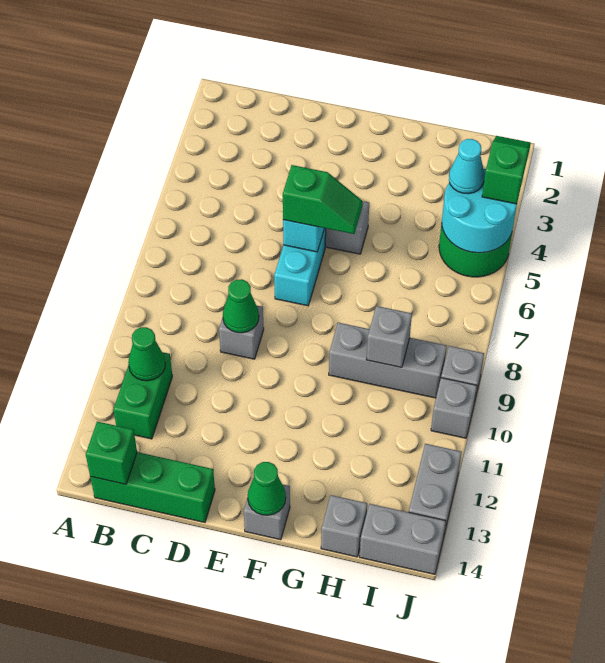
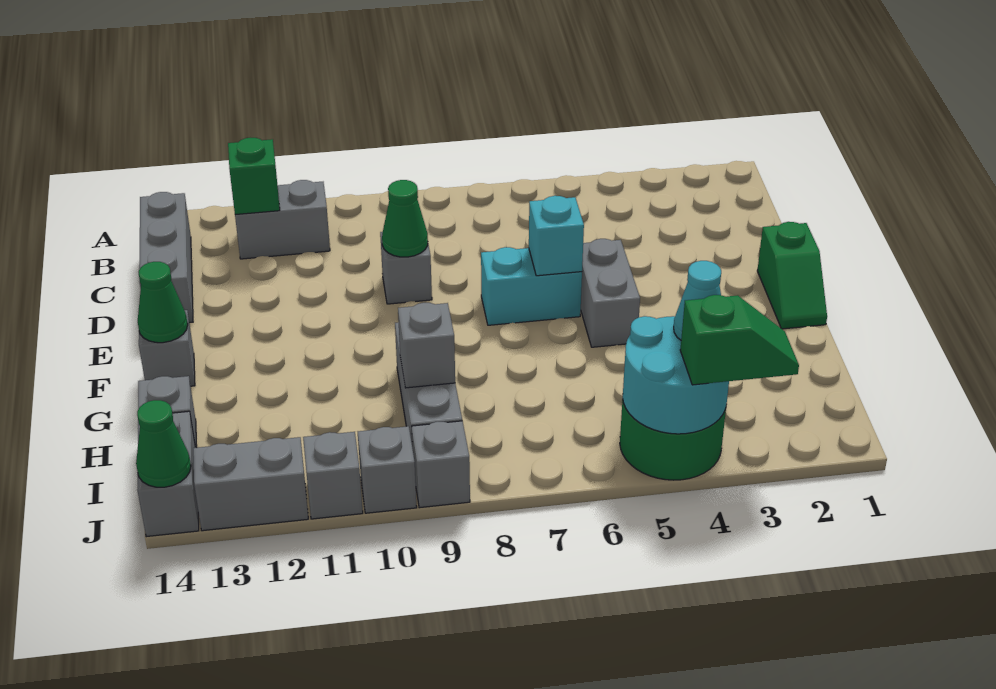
green brick B11:B12 level 1 -> grey brick B11:B12 level 1
green cone B11 level 2 -> green cone J14 level 2
green brick B14:D14 level 1 -> grey brick B14:D14 level 1
green brick B14 level 2 -> green brick B12 level 2
green slope E6:F6 level 3 top E -> green slope E1:F1 level 1 top E
none -> grey brick J11 level 1

